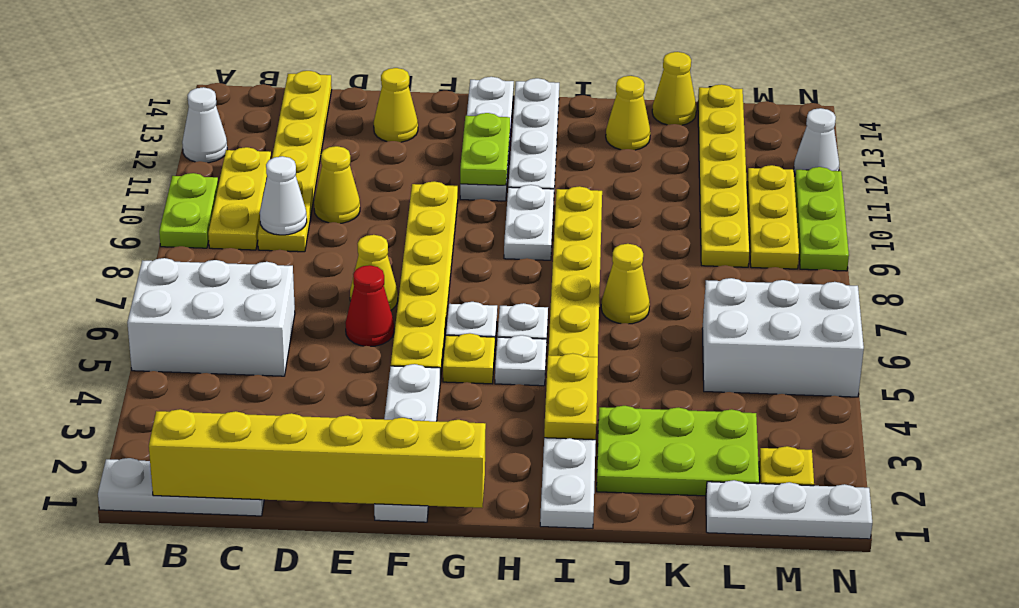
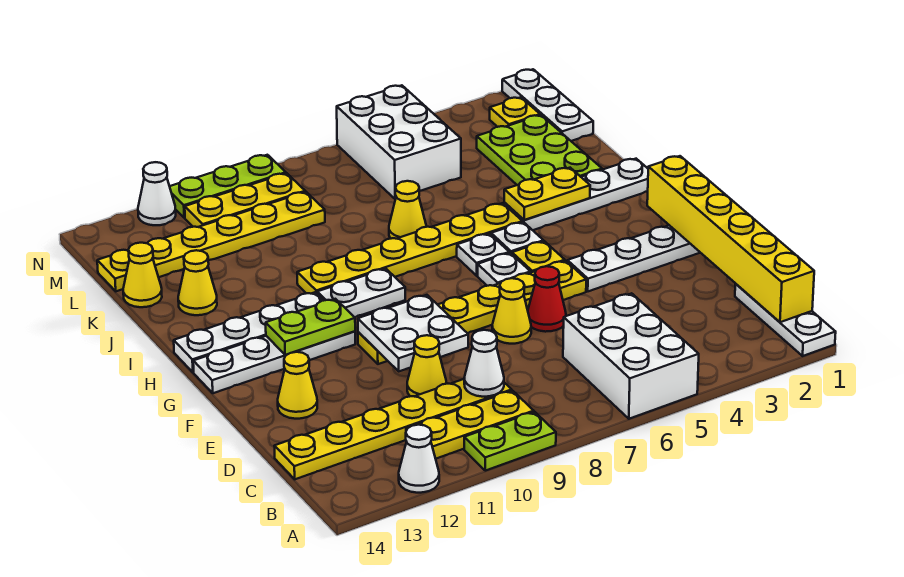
none -> white plate E9:F10 level 2

